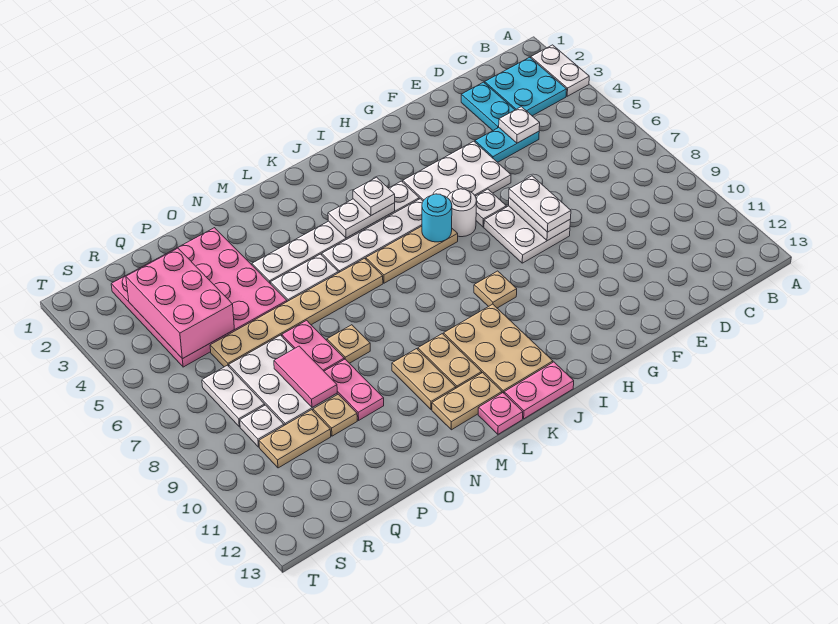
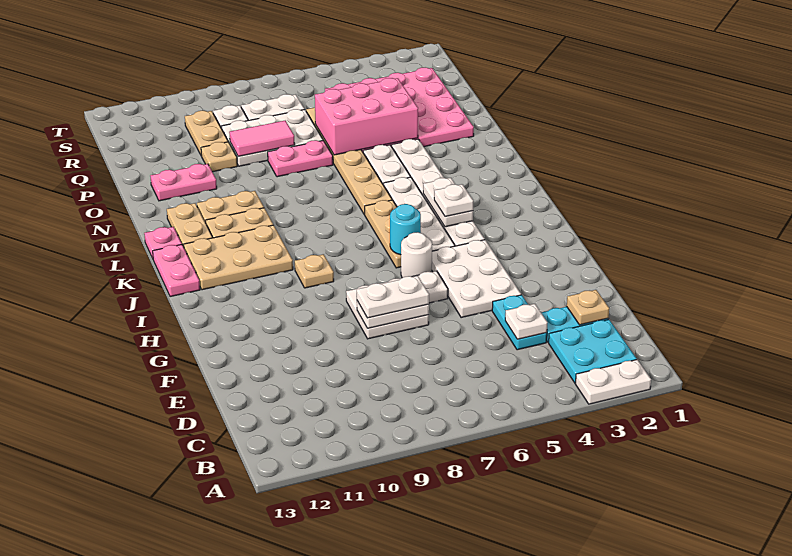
tan plate N8 level 1 -> tan plate D2 level 2
pink plate O9:O10 level 1 -> pink plate O11:O12 level 1
pink brick Q3:R5 level 2 -> pink brick O4:P6 level 2

